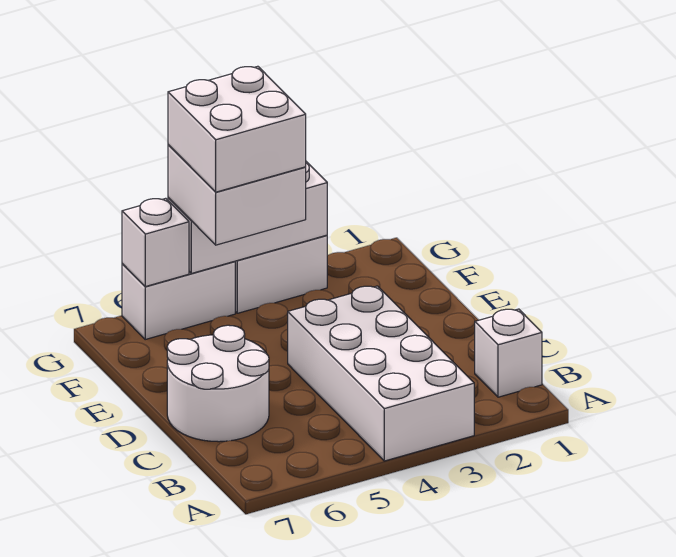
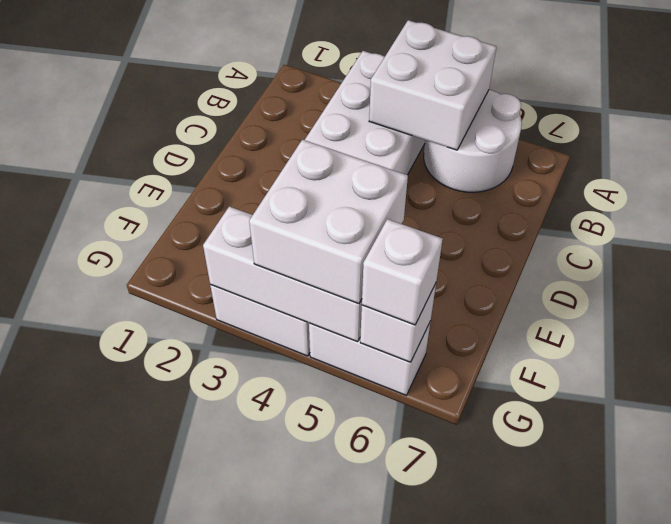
white brick B1 level 1 -> white brick G6 level 3
white round brick C6:D7 level 1 -> white round brick A5:B6 level 1
white brick F4:G5 level 4 -> white brick A4:B5 level 2

